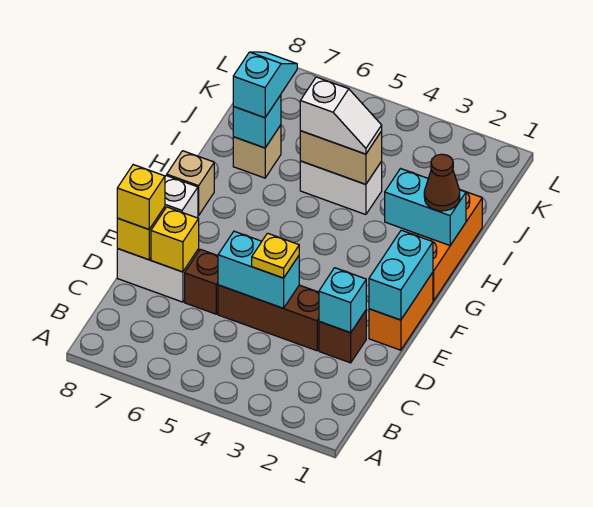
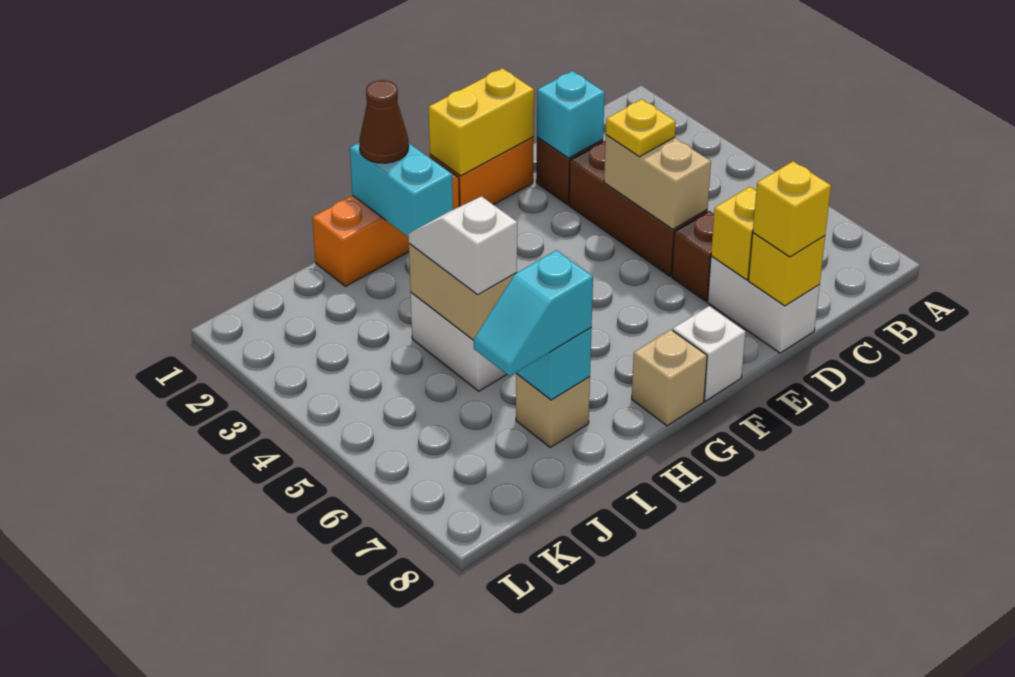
cyan brick D4:D5 level 2 -> tan brick D4:D5 level 2
cyan brick E1:F1 level 2 -> yellow brick E1:F1 level 2

